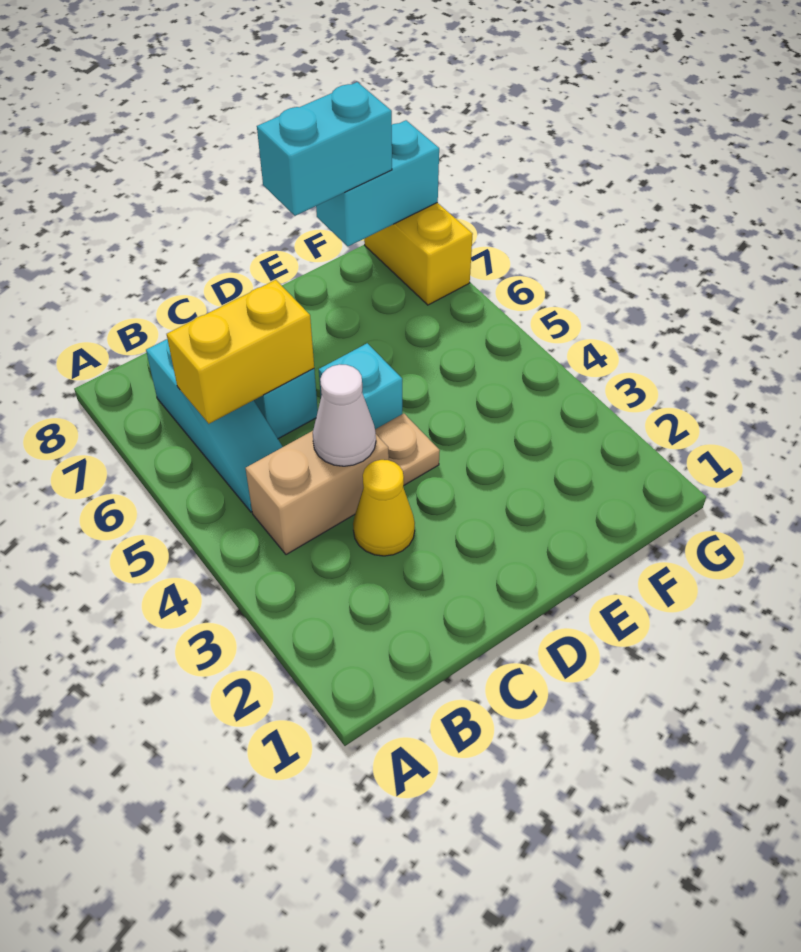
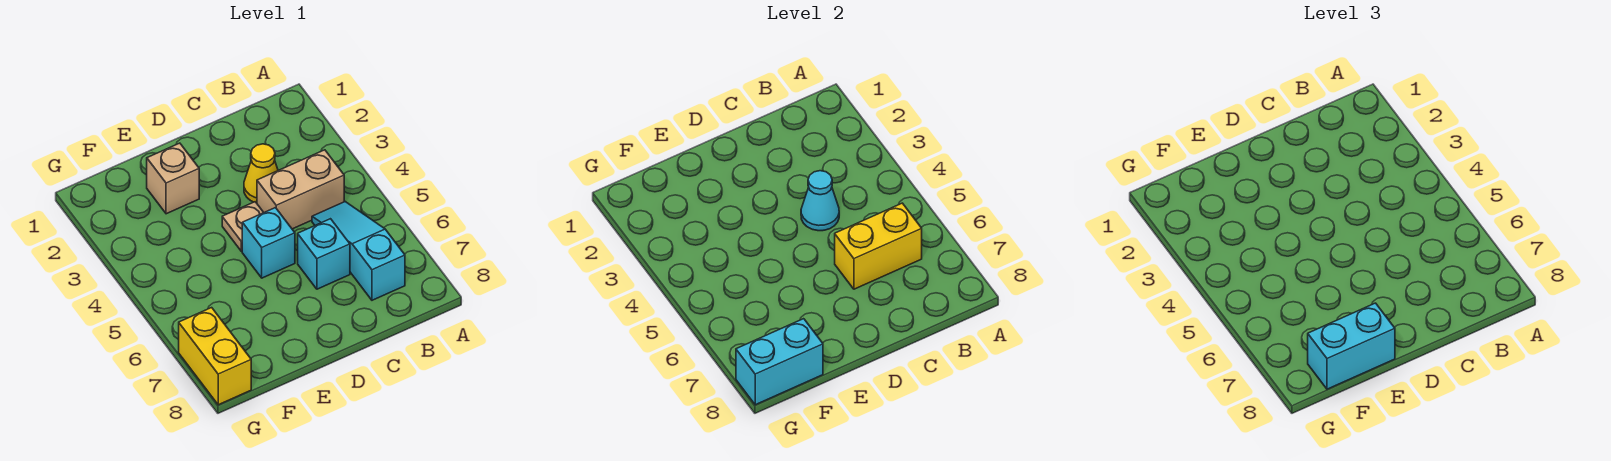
white cone C4 level 2 -> cyan cone C4 level 2
none -> tan brick E2 level 1

